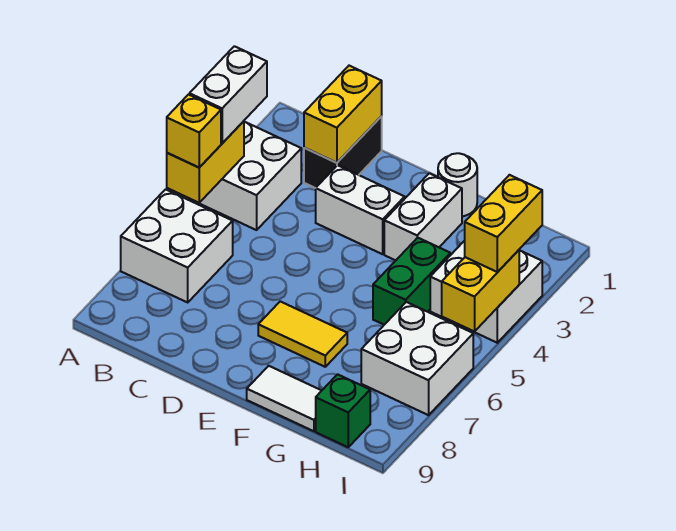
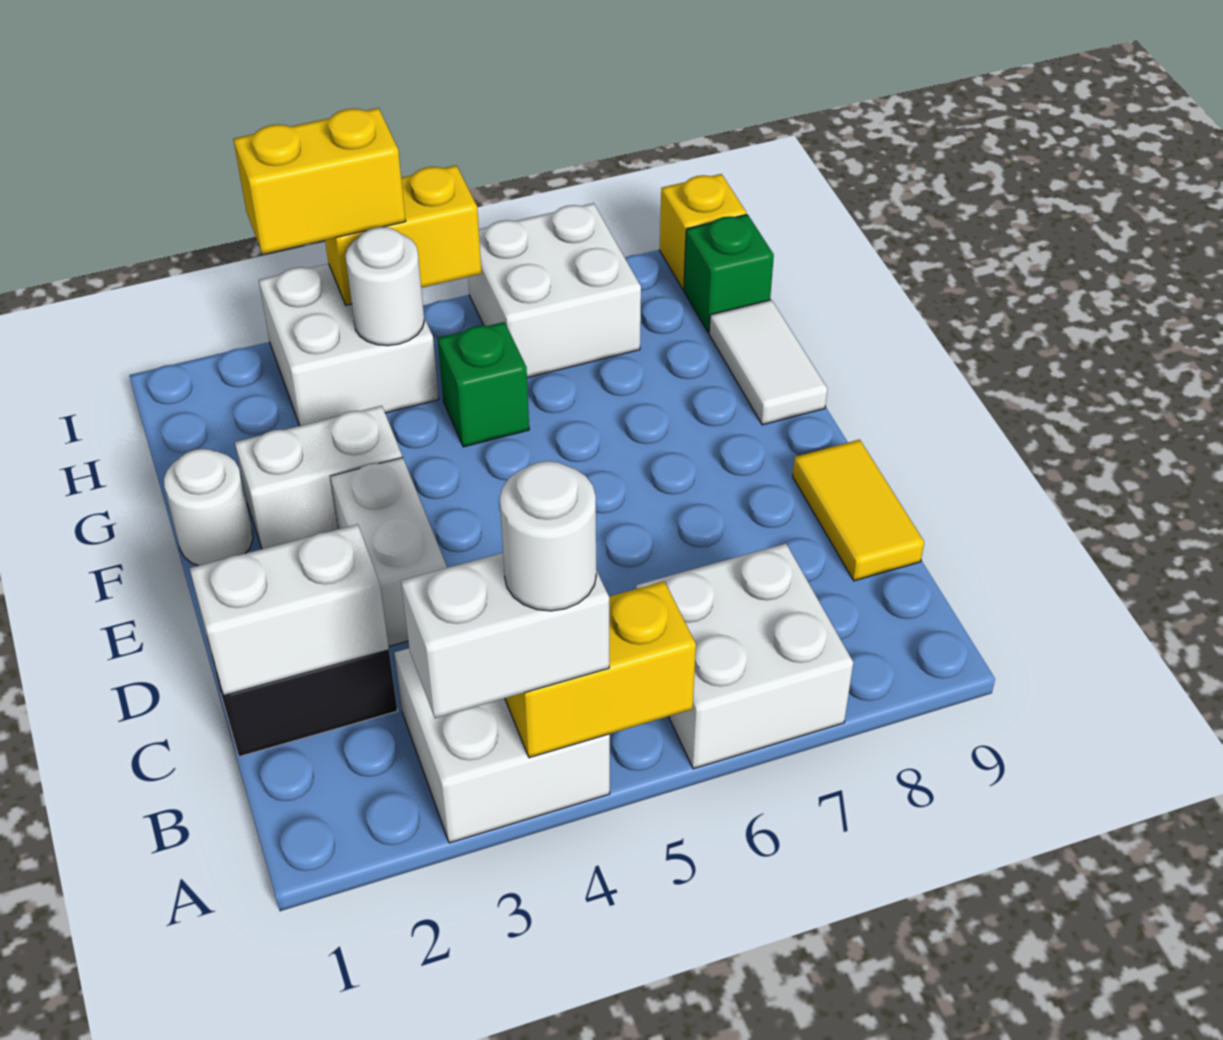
none -> white round brick A4 level 4
yellow brick A5 level 3 -> yellow brick I9 level 1
yellow brick C1:C2 level 2 -> white brick C1:C2 level 2
yellow tile E7:F7 level 1 -> yellow tile C9:D9 level 1
green brick G4:G5 level 1 -> green brick G5 level 1
none -> white round brick H4 level 2

